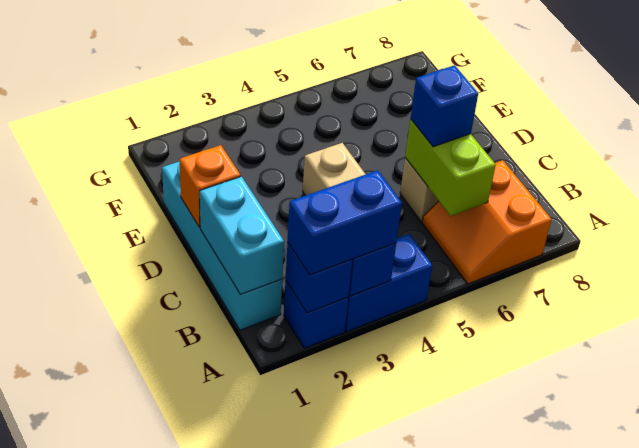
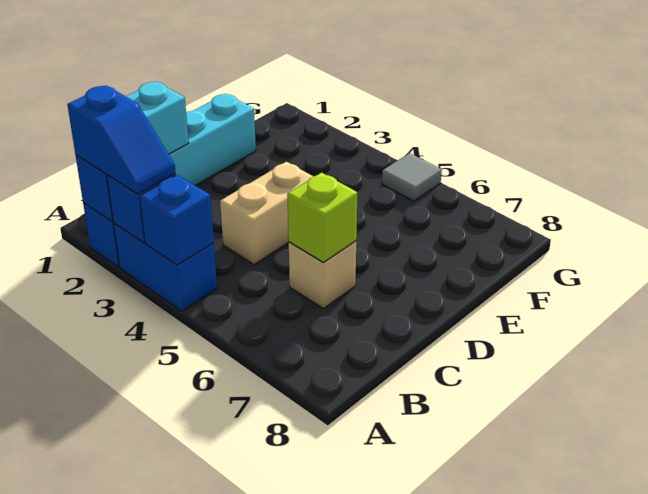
blue brick A2:A3 level 3 -> blue slope A2:A3 level 3 top 2
orange slope A6:B7 level 1 top 7 -> none
lime brick B6:C6 level 2 -> lime brick C6 level 2
blue brick C6 level 3 -> blue brick A4 level 2
orange brick D1 level 2 -> none
none -> grey tile G5 level 1

